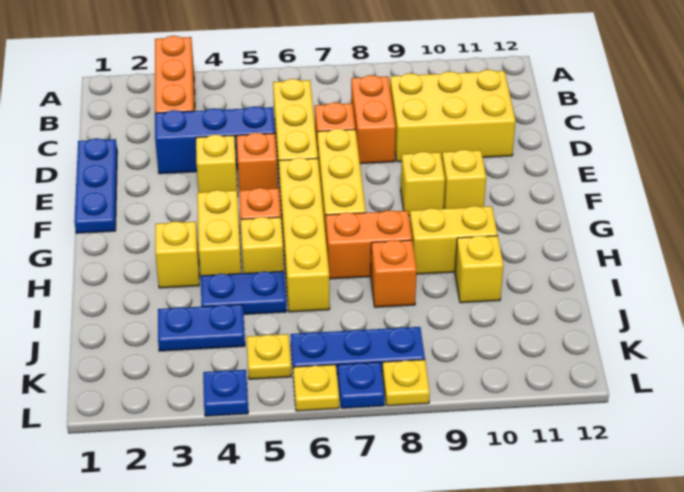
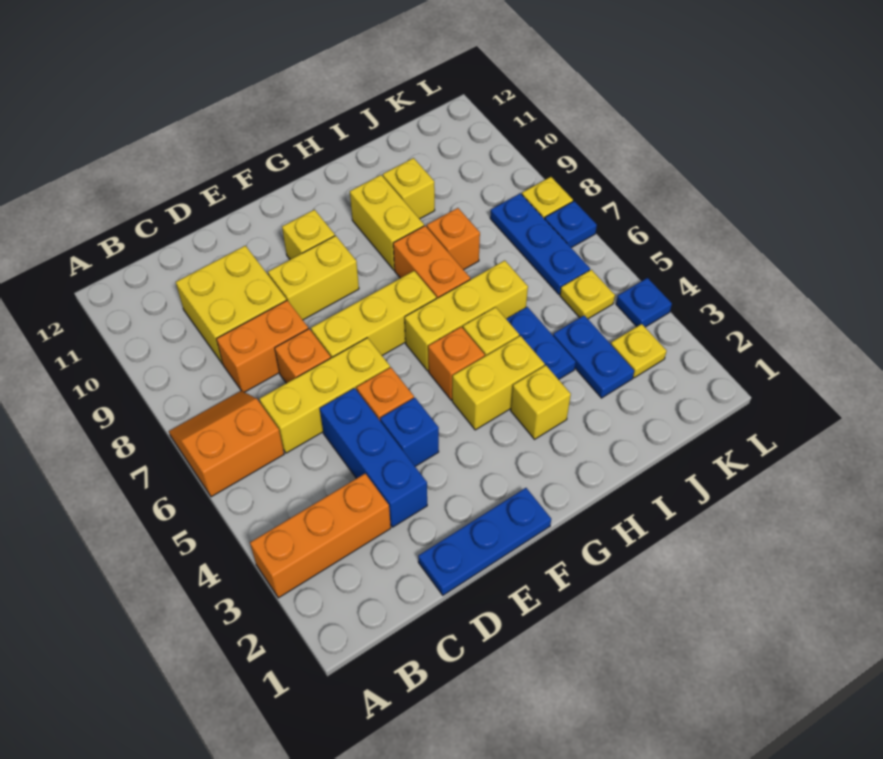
none -> orange slope A6:B7 level 1 top 6
yellow brick C9:D11 level 1 -> yellow brick C9:D10 level 1
yellow brick E4 level 1 -> blue brick E4 level 1
yellow brick F6:I6 level 1 -> yellow brick G6:I6 level 1
yellow brick F9 level 1 -> yellow brick E9:F9 level 1
yellow plate L6 level 1 -> yellow plate K3 level 1

